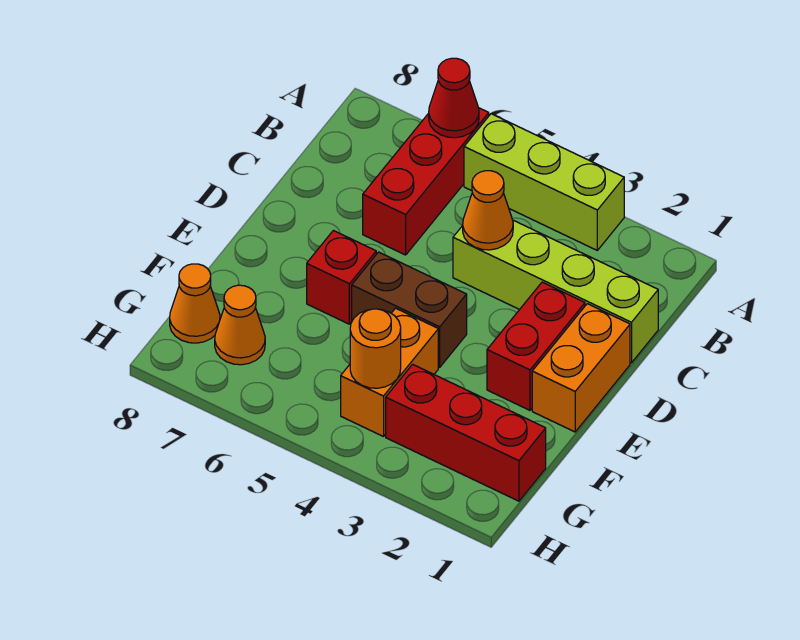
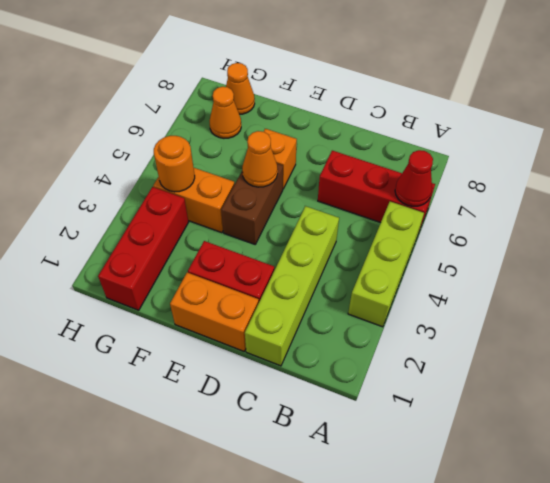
orange cone C4 level 2 -> orange cone E5 level 2
red brick E6 level 1 -> orange brick E6 level 1

